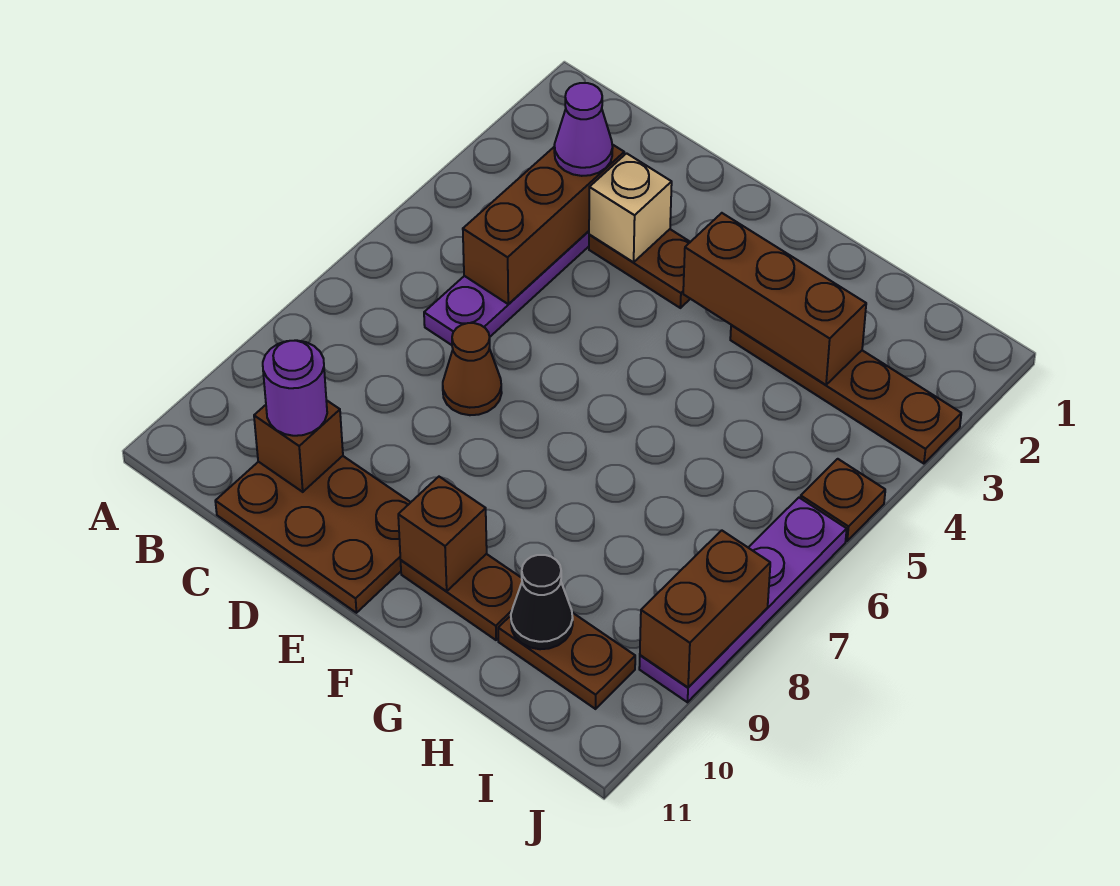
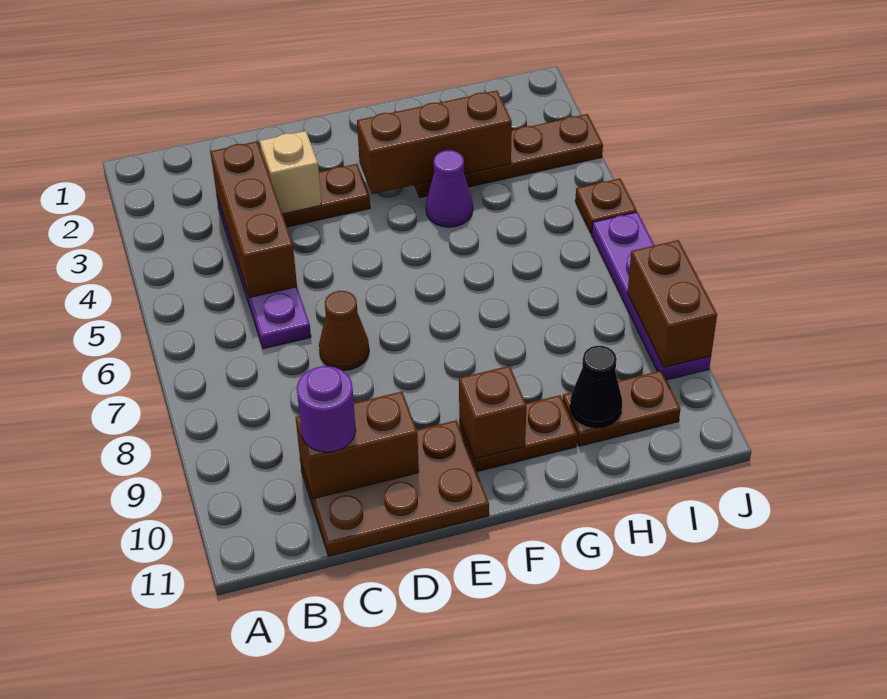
purple cone C3 level 3 -> purple cone G4 level 1
brown brick C10 level 2 -> brown brick C10:D10 level 2

